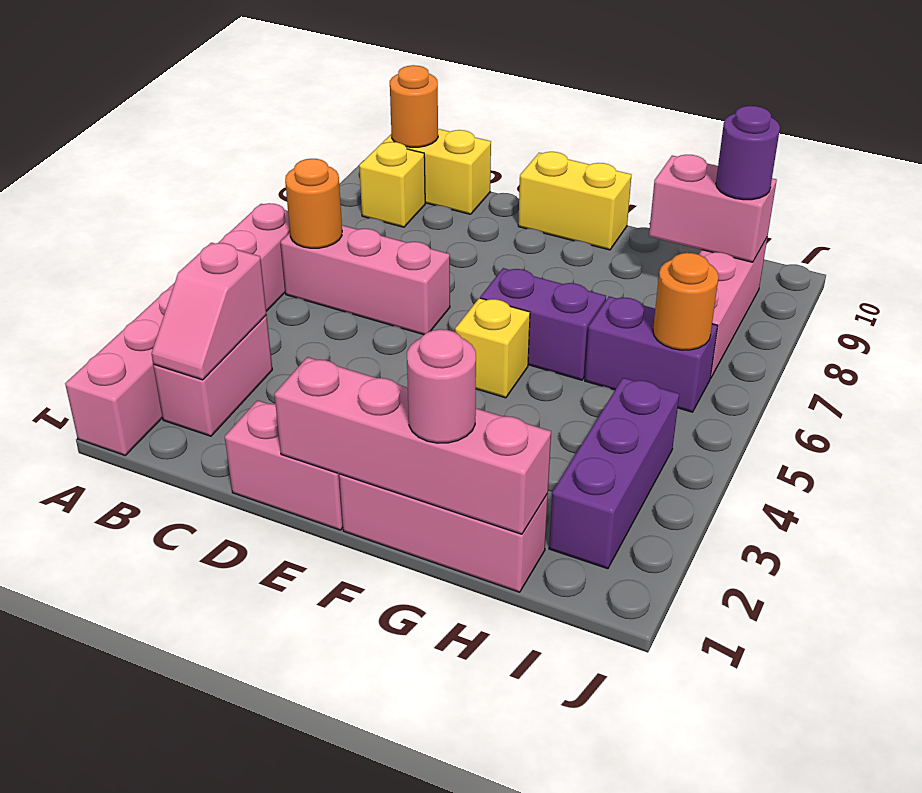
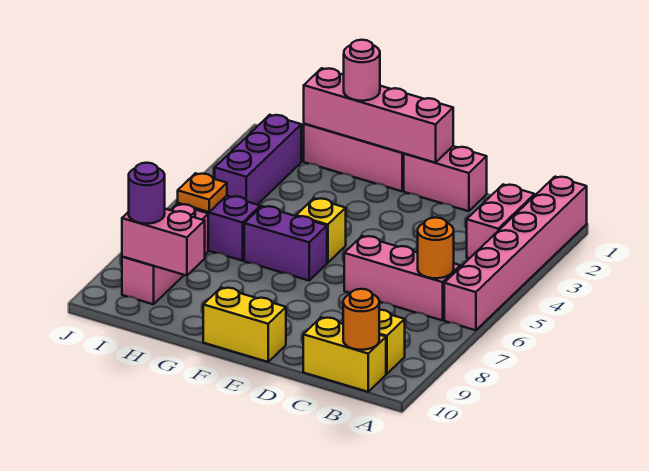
pink slope B2:B3 level 2 top 3 -> none
orange round brick I6 level 2 -> orange plate I6 level 2

